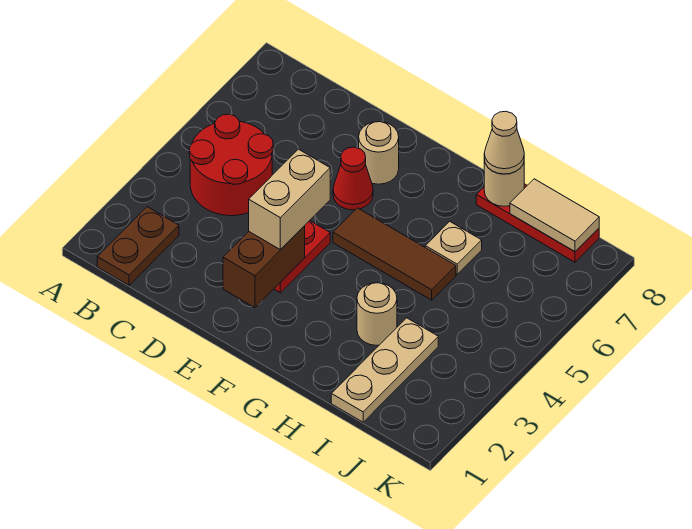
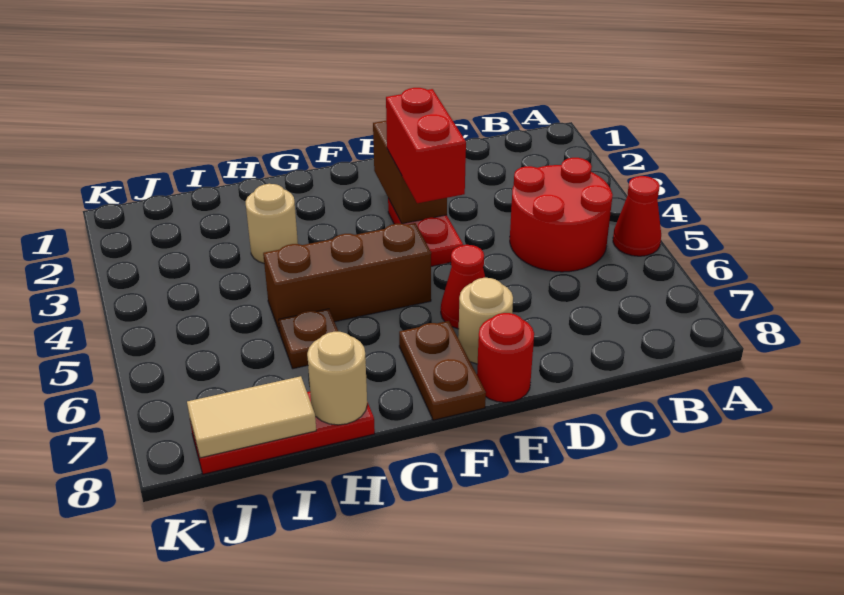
none -> red cone A5 level 1
brown plate B1:B2 level 1 -> brown plate F7:F8 level 1
tan brick E3:E4 level 3 -> red brick E3:E4 level 3
none -> red round brick E8 level 1
brown tile F5:H5 level 1 -> brown brick F5:H5 level 1
tan plate H6 level 1 -> brown plate H6 level 1
tan cone H8 level 3 -> none
tan plate I1:I3 level 1 -> none

